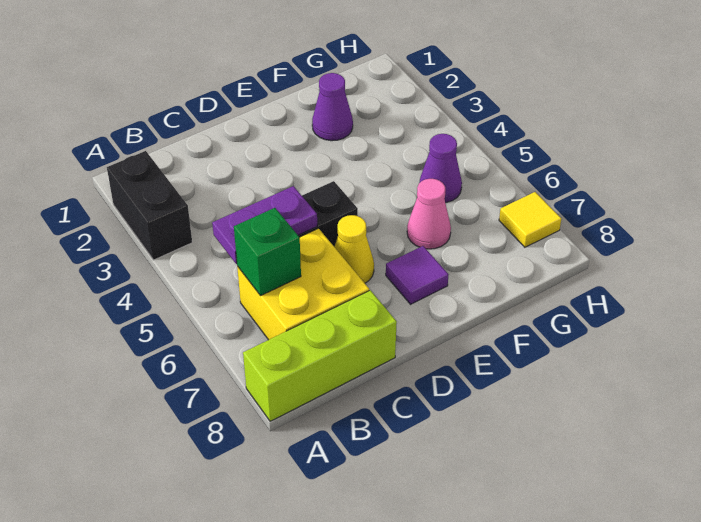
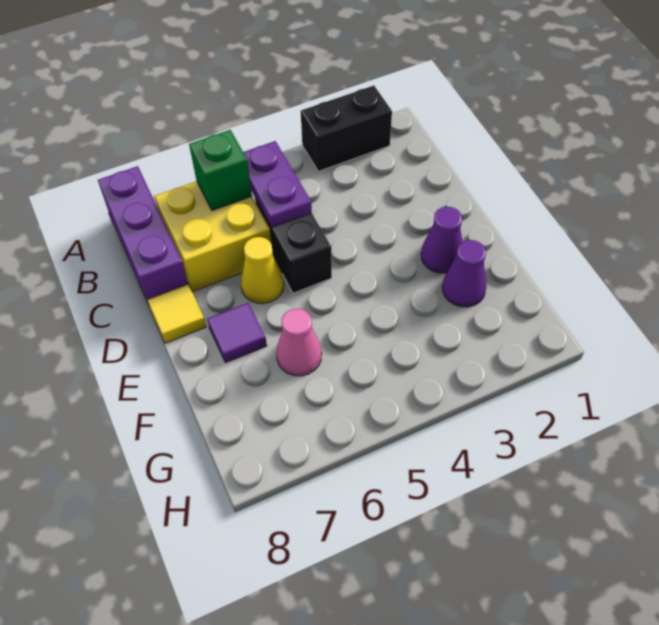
lime brick A8:C8 level 1 -> purple brick A8:C8 level 1
purple cone G5 level 1 -> purple cone E2 level 1
yellow tile H7 level 1 -> yellow tile D8 level 1

